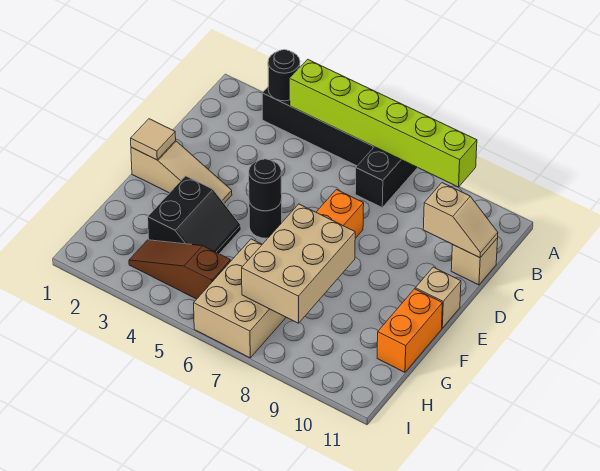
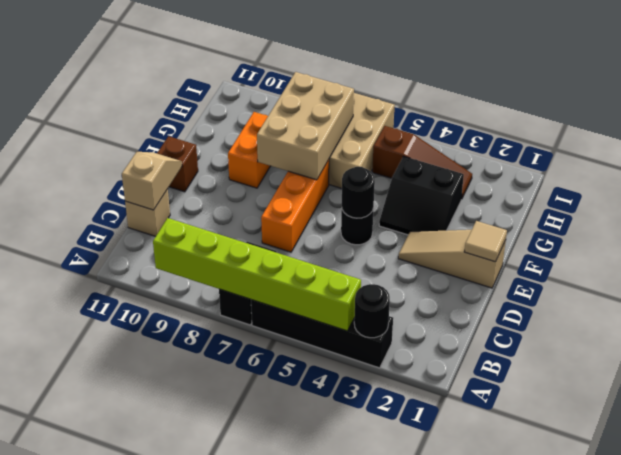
tan slope C10:C11 level 2 top 10 -> tan slope C11:D11 level 2 top C
tan brick E11 level 1 -> brown brick E11 level 1
black slope F3:G4 level 1 top 3 -> black slope F3:G4 level 1 top G
orange brick F11:G11 level 1 -> orange brick F9:G9 level 1

